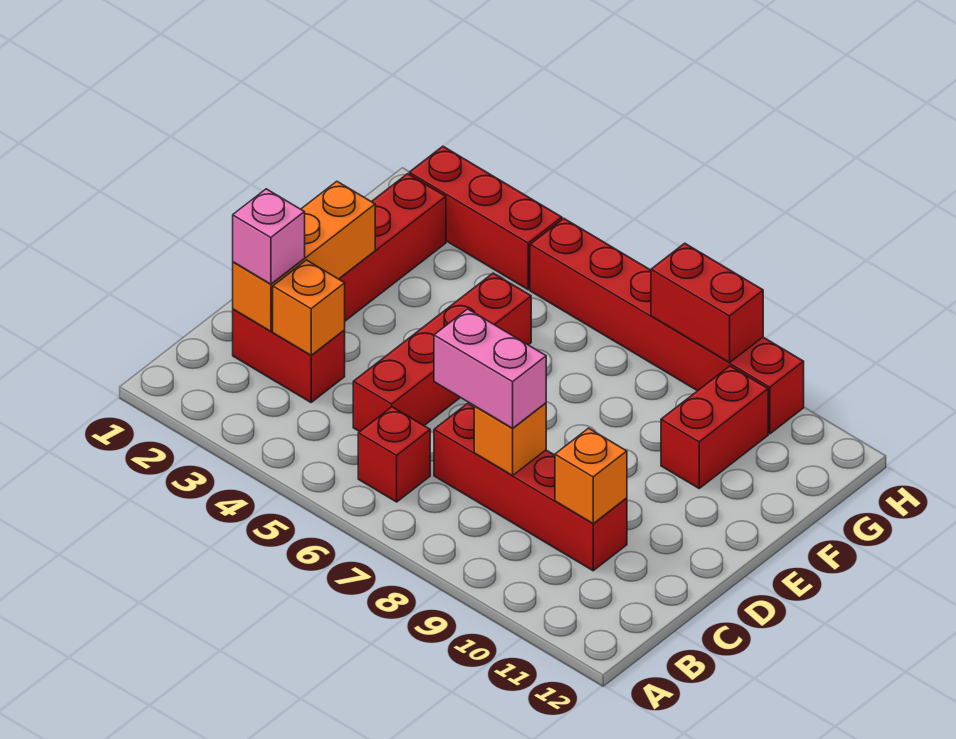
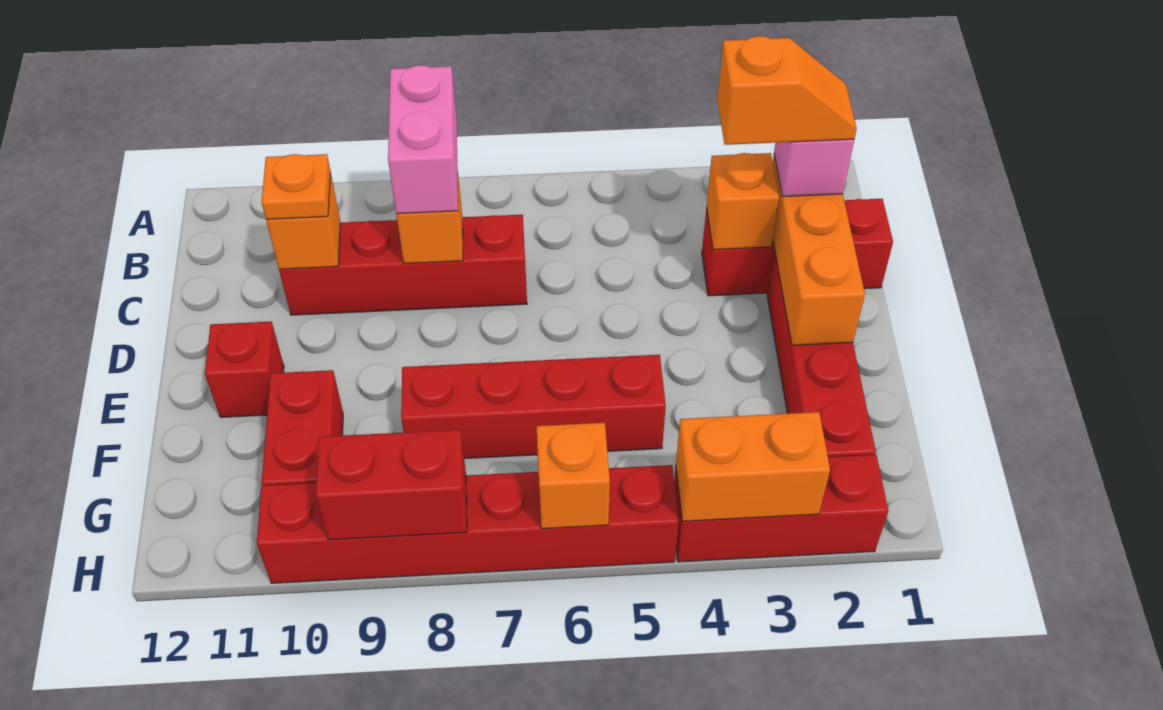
red brick B6 level 1 -> red brick E11 level 1
red brick C2:C3 level 1 -> red brick C1:C3 level 1
none -> orange slope C2:C3 level 4 top 3
red brick C5:F5 level 1 -> red brick F5:F8 level 1
pink brick C7:C8 level 3 -> pink brick B8:C8 level 3
none -> orange plate C10 level 3
none -> orange brick H3:H4 level 2
none -> orange brick H6 level 2

